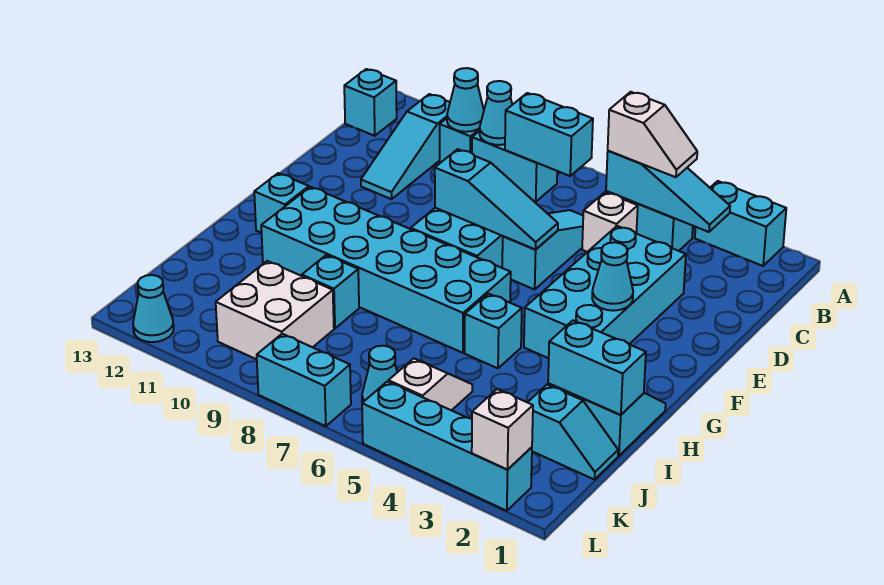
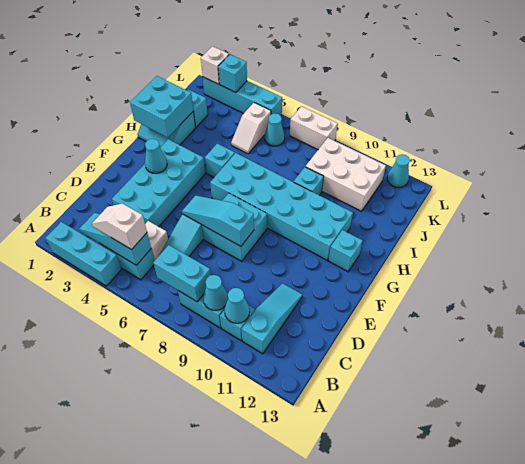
cyan brick A2:A3 level 1 -> cyan brick A2:A4 level 1
cyan brick B13 level 1 -> cyan brick L3 level 2
cyan brick I1:I2 level 2 -> cyan brick H1:I2 level 2
white brick J9:K10 level 1 -> white brick J9:K11 level 1
cyan brick L7:L8 level 1 -> white brick L7:L8 level 1

